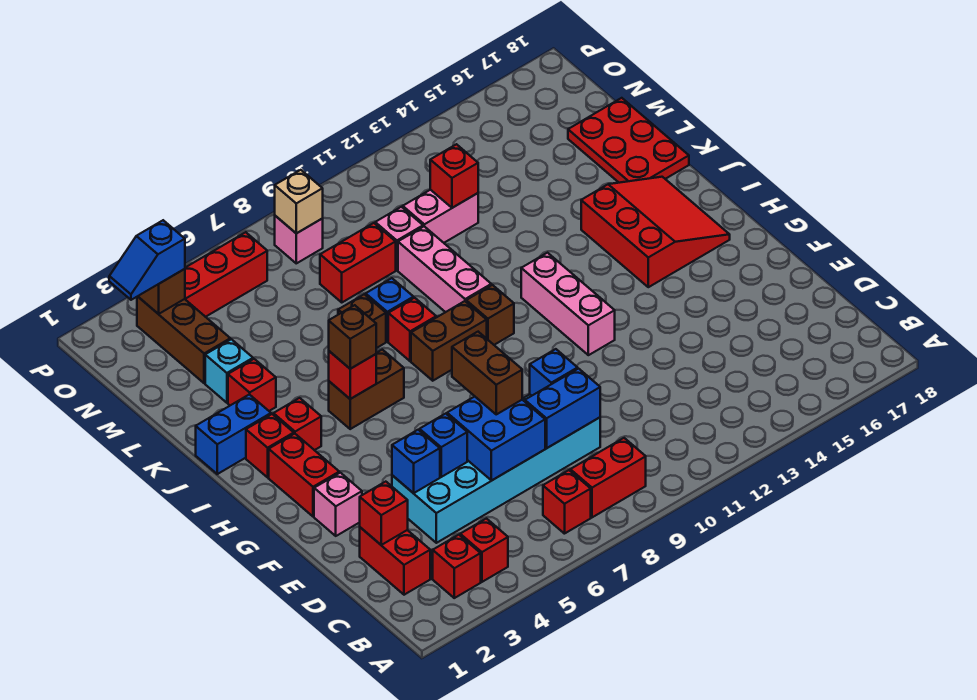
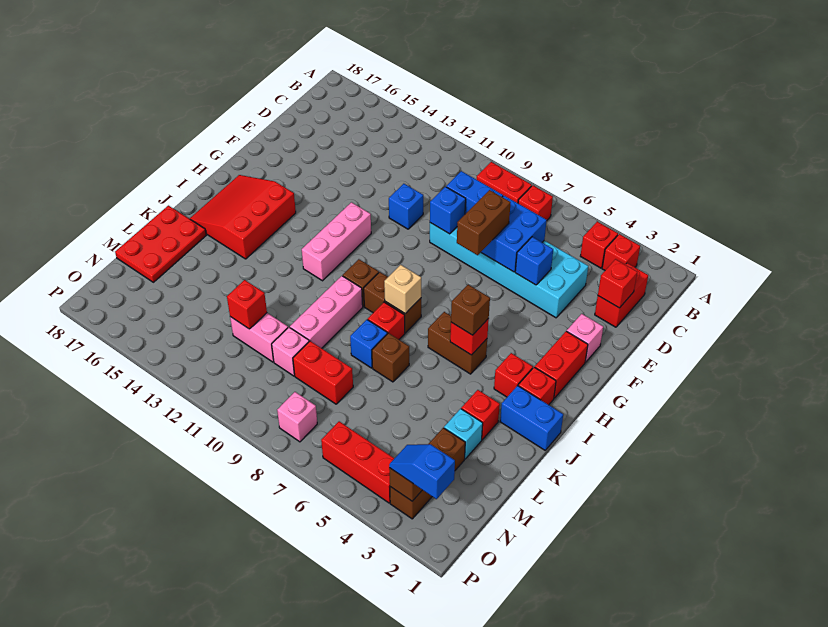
blue brick E4 level 2 -> blue brick E11 level 1
blue slope O2:O3 level 3 top 3 -> blue slope O2:O3 level 3 top 2
tan brick O8 level 2 -> tan brick I8 level 2

